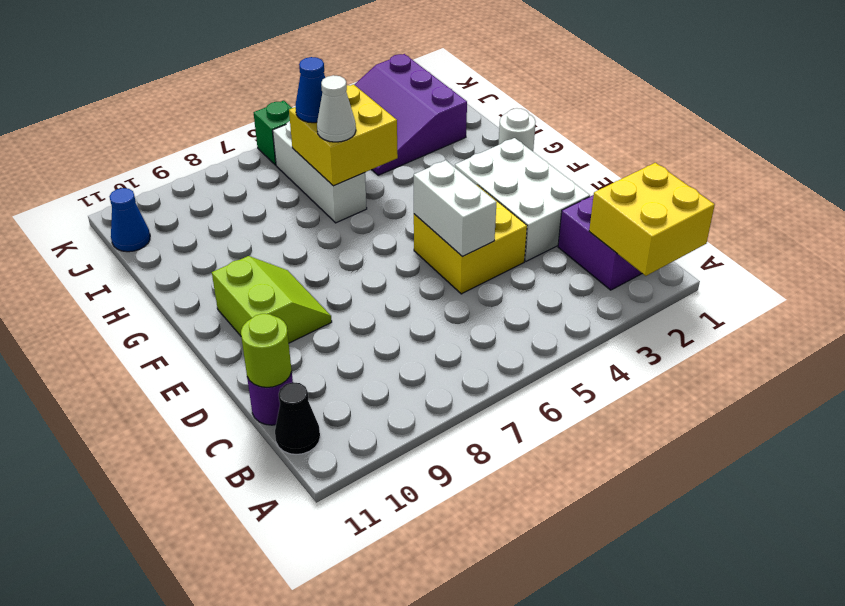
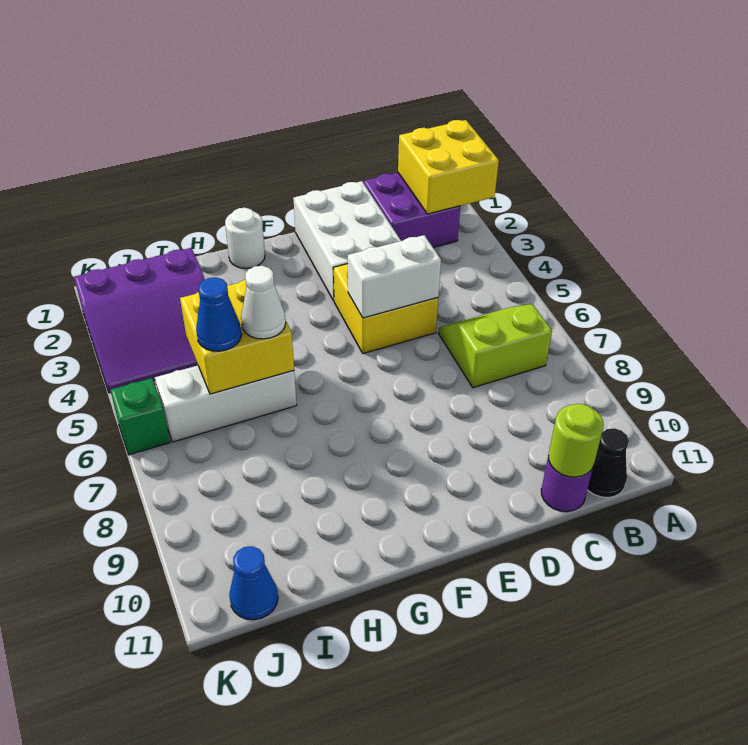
white brick D2:F3 level 1 -> white brick D1:E3 level 1
lime slope E9:F10 level 1 top 10 -> lime slope B6:C7 level 1 top 7

